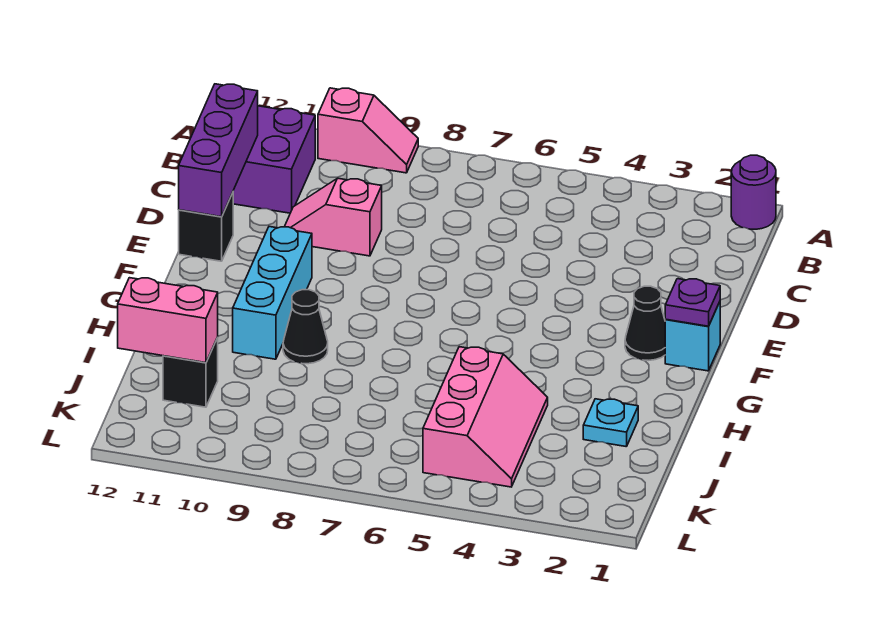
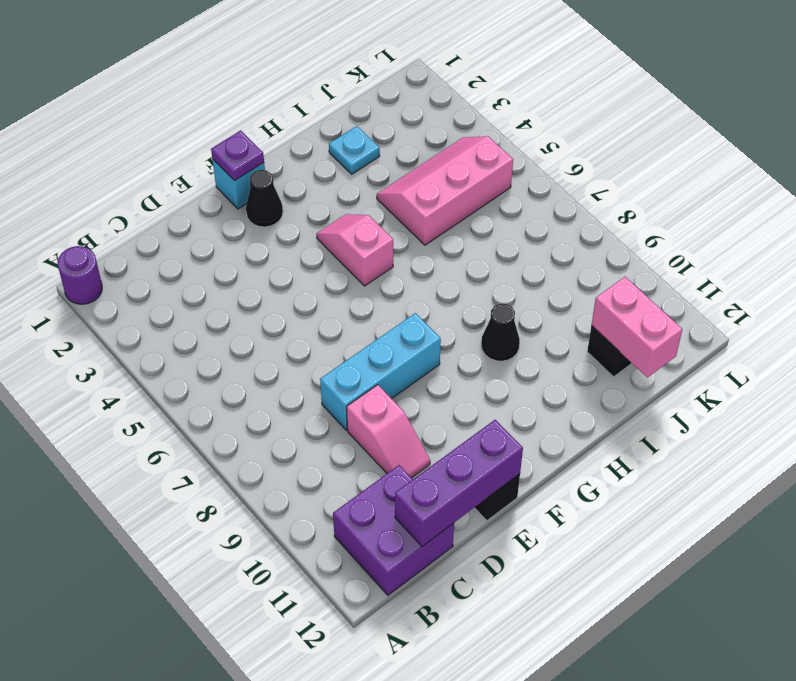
pink slope A9:A10 level 1 top 10 -> pink slope G4:G5 level 1 top 5
cyan brick F10:H10 level 1 -> cyan brick D8:F8 level 1

